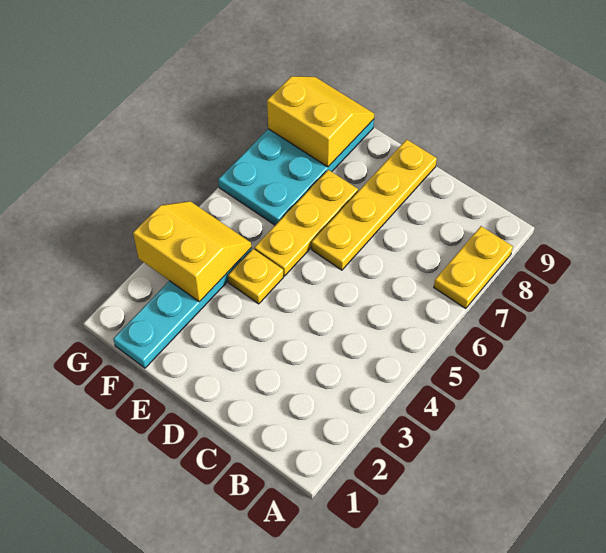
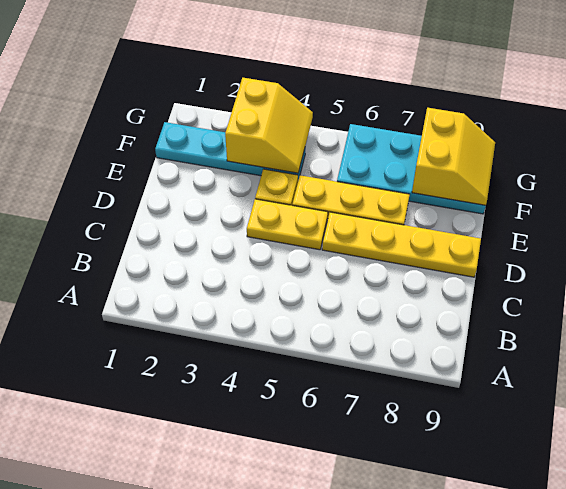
yellow plate A7:A8 level 1 -> yellow plate D4:D5 level 1

